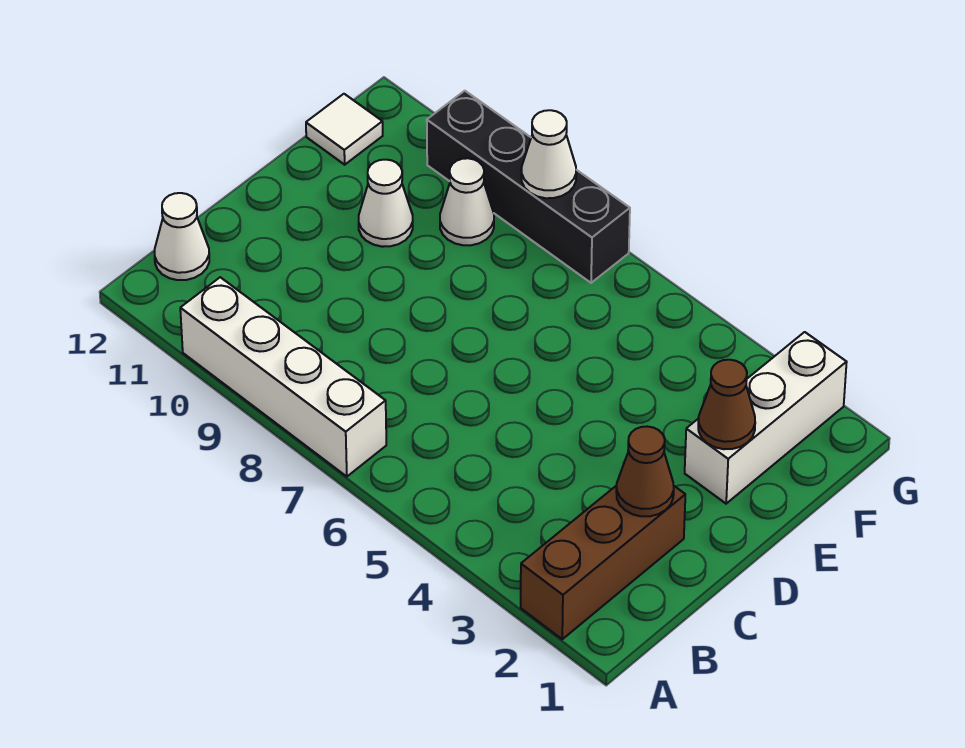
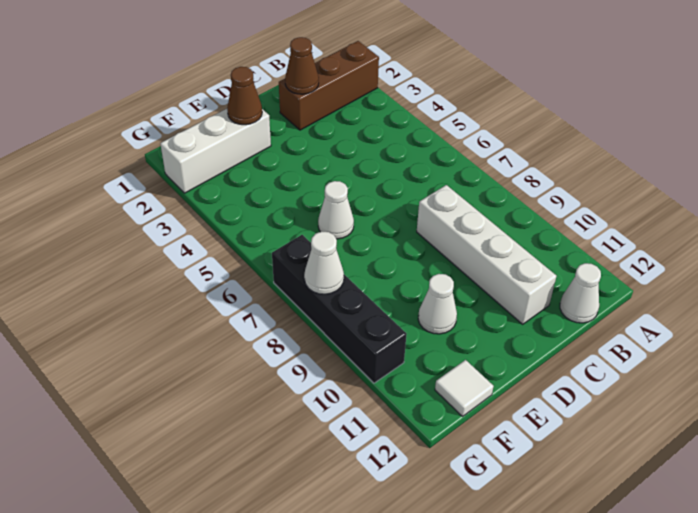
white brick A7:A10 level 1 -> white brick C8:C11 level 1
white cone F9 level 1 -> white cone E6 level 1

